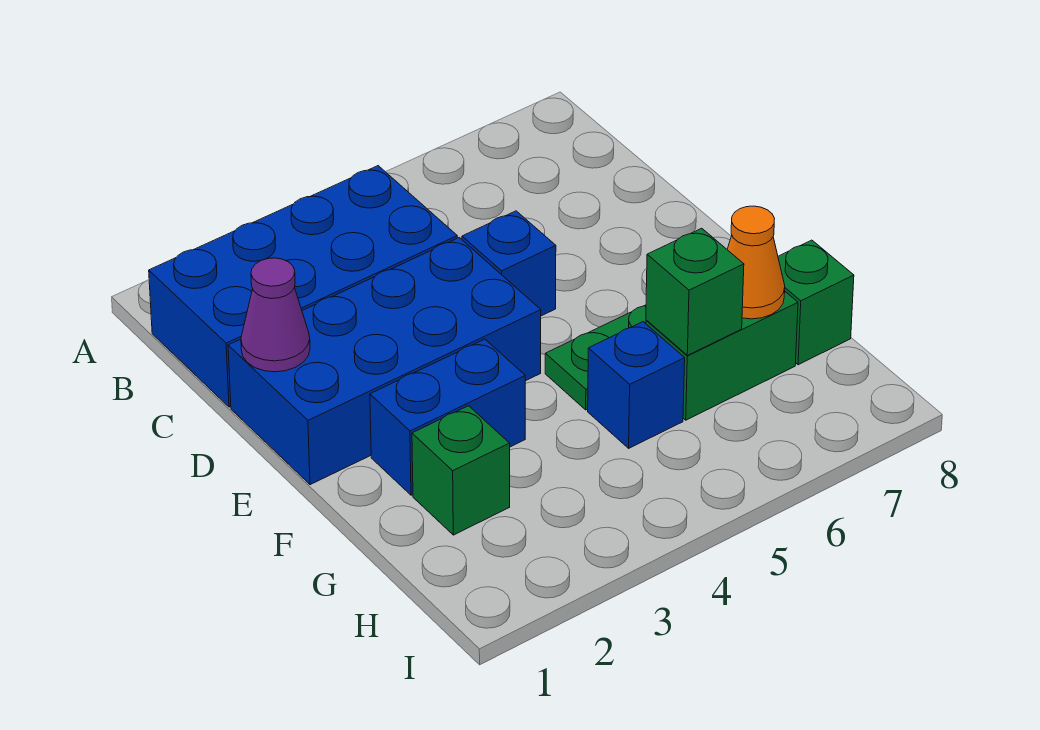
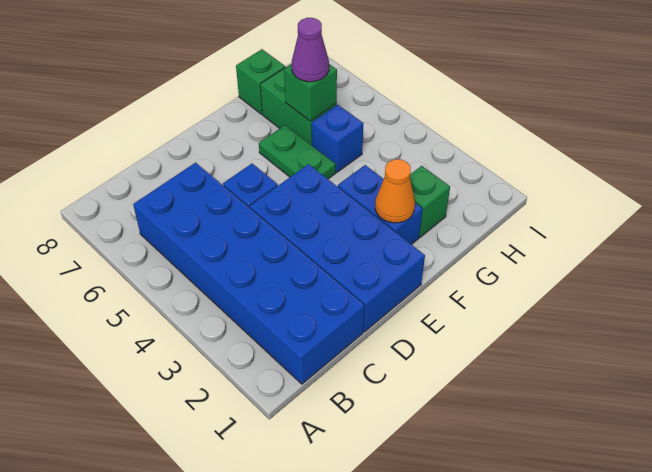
blue brick B1:C4 level 1 -> blue brick B1:C6 level 1
purple cone D1 level 2 -> purple cone G6 level 3
orange cone G7 level 2 -> orange cone F2 level 2

